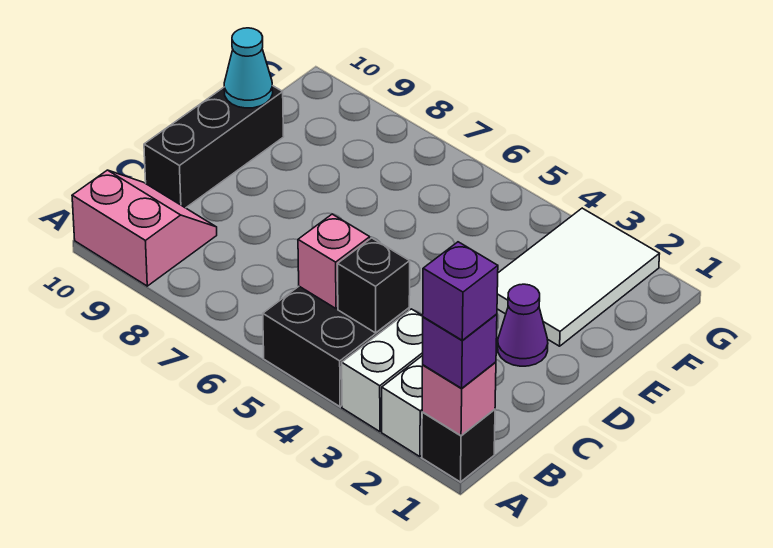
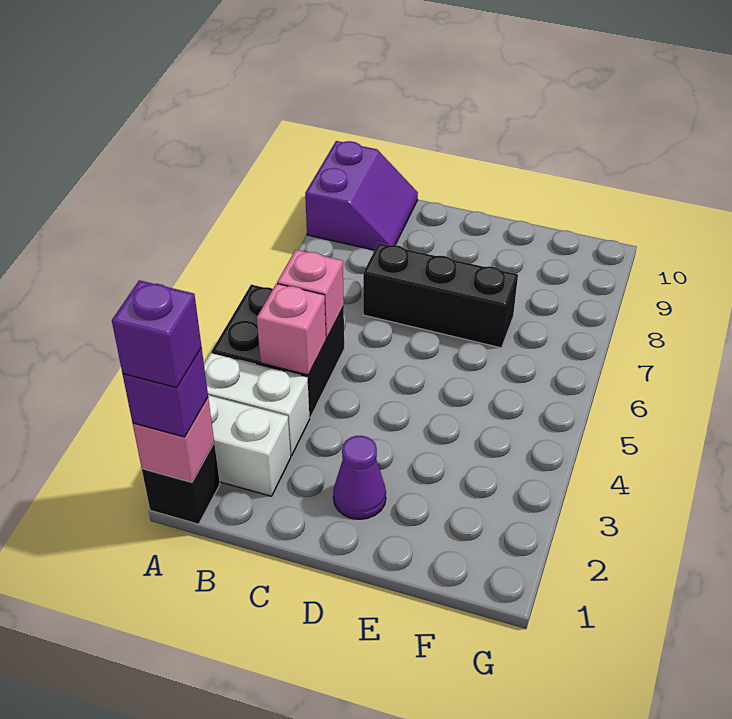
pink slope A9:B10 level 1 top A -> purple slope A9:B10 level 1 top A
black brick B4 level 2 -> pink brick B4 level 2
black brick C10:E10 level 1 -> black brick C7:E7 level 1
white tile E2:G3 level 1 -> none
cyan cone E10 level 2 -> none

